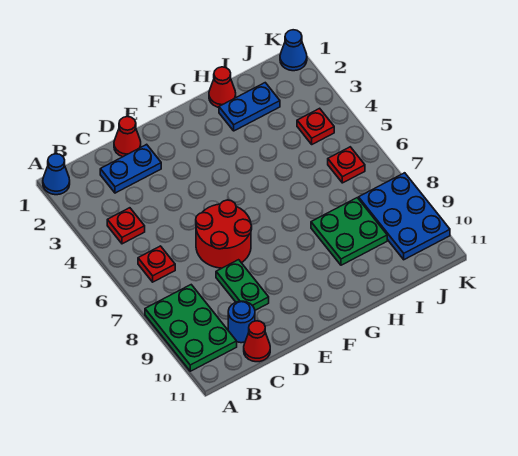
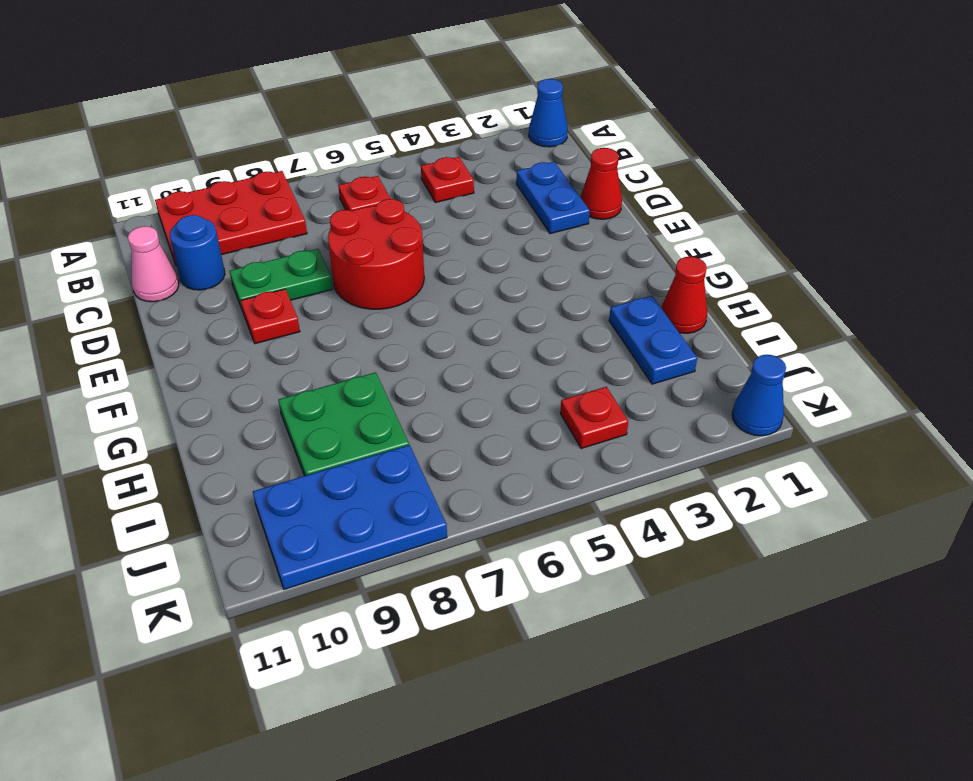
green plate A8:B10 level 1 -> red plate A8:B10 level 1
red cone C11 level 1 -> pink cone C11 level 1
red plate J6 level 1 -> red plate E9 level 1

